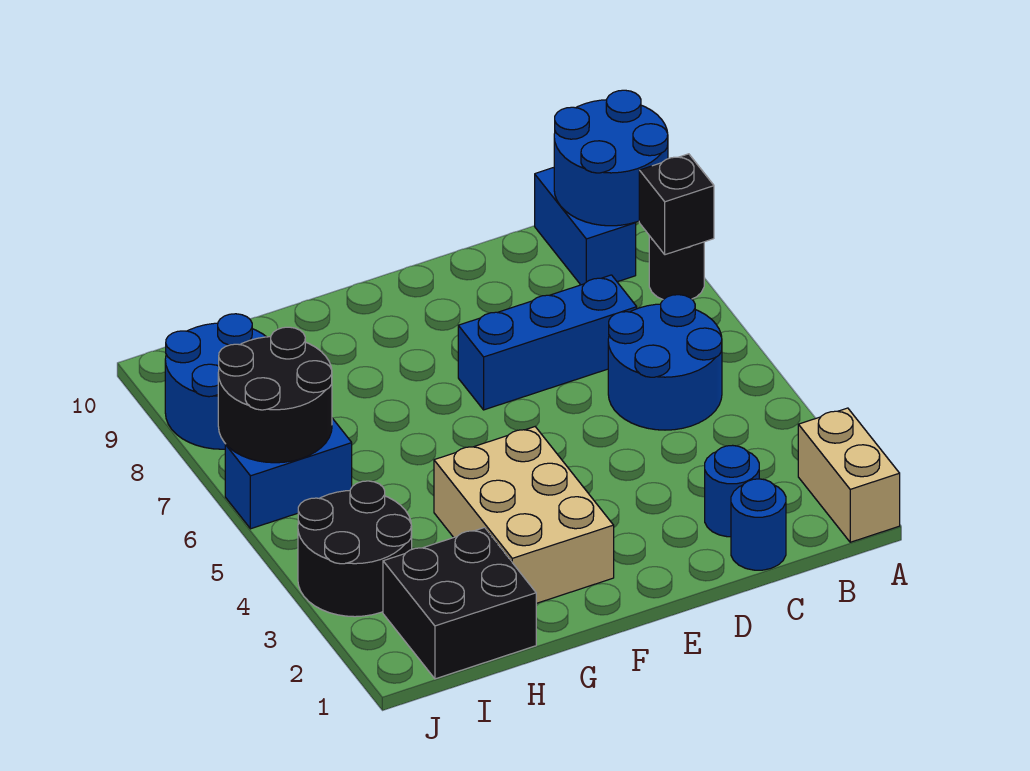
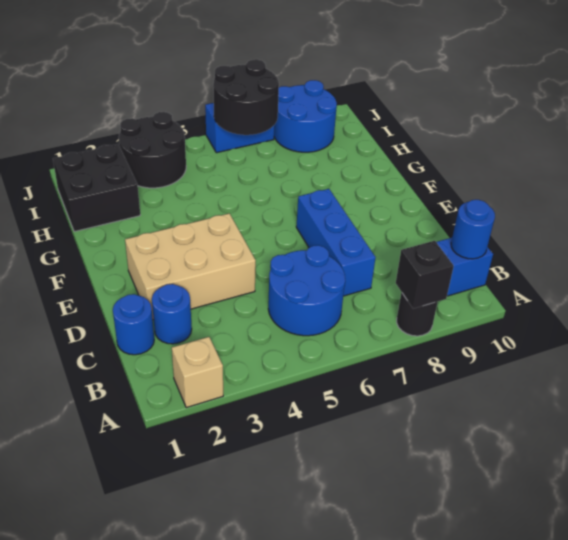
tan brick A1:A2 level 1 -> tan brick A2 level 1
blue round brick A9:B10 level 2 -> blue round brick B10 level 2
tan brick F2:G4 level 1 -> tan brick D2:E4 level 1
blue brick I6:J6 level 1 -> blue brick J6:J7 level 1

